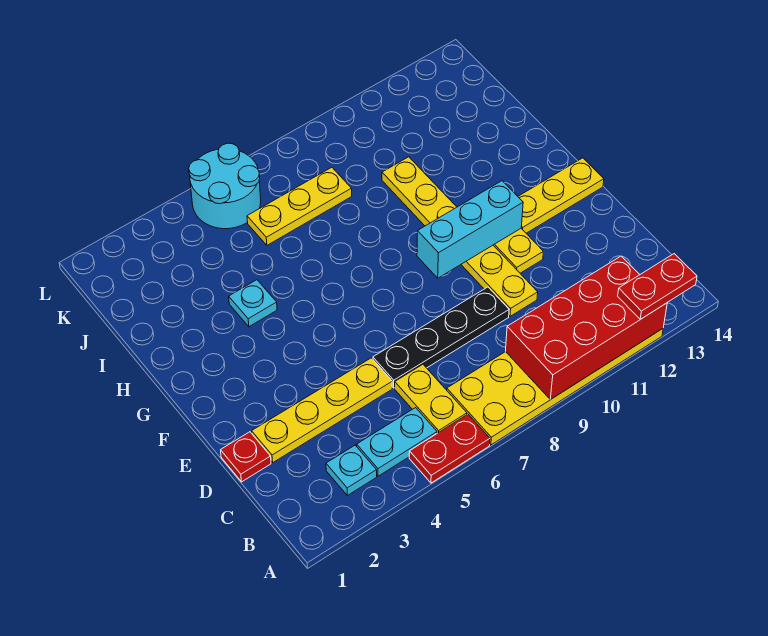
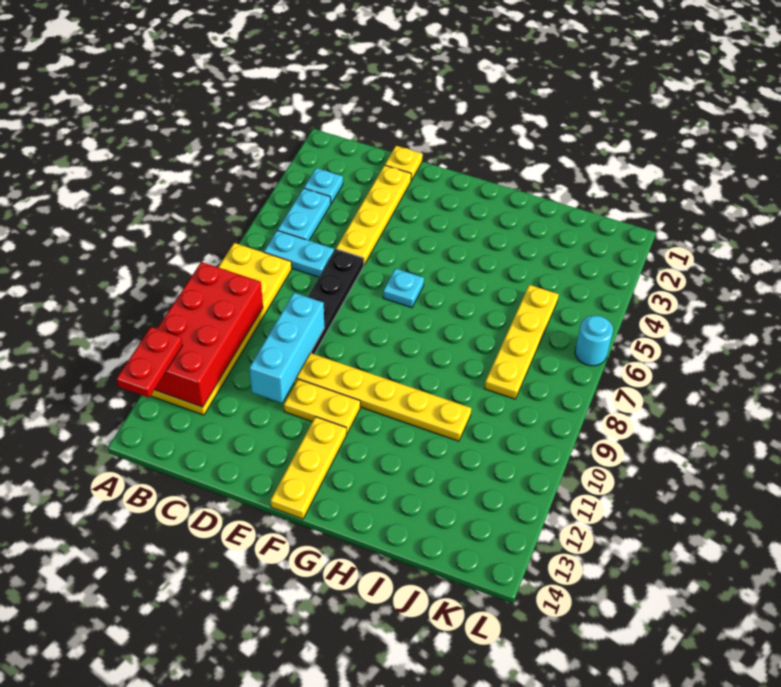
red plate A5:A6 level 1 -> none
yellow plate B6:C6 level 1 -> cyan plate B6:C6 level 1
red plate D1 level 1 -> yellow plate D1 level 1
cyan brick F9:F11 level 2 -> cyan brick D9:D11 level 2
cyan plate H4 level 1 -> cyan plate F6 level 1
yellow plate J6:J8 level 1 -> yellow plate J5:J8 level 1
cyan round brick K5:L6 level 1 -> cyan round brick L6 level 1

